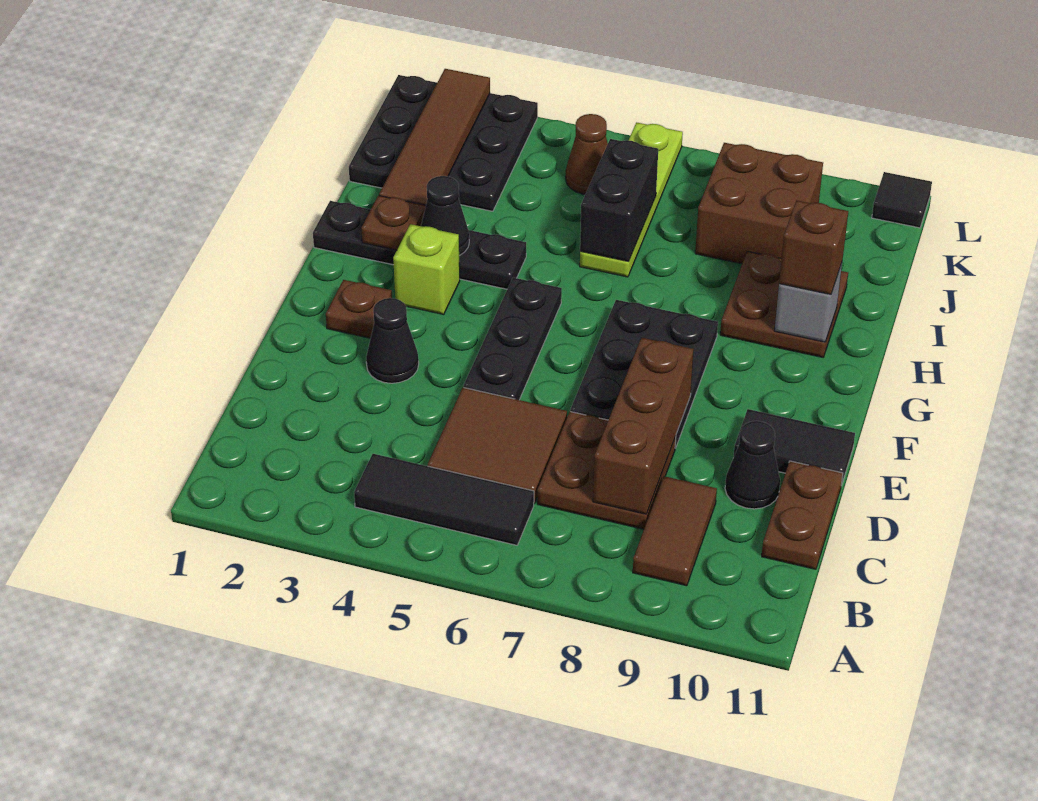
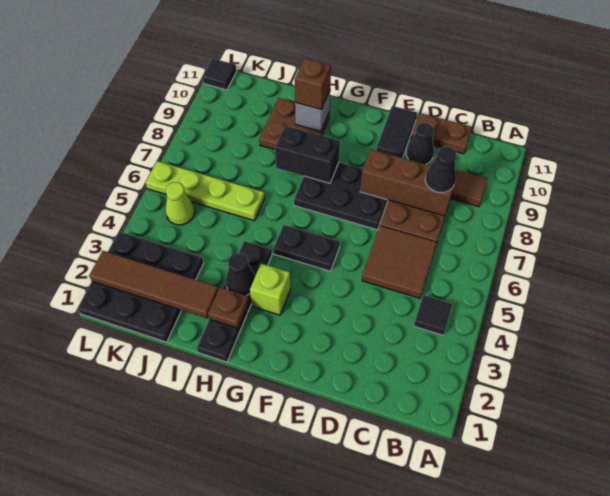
black tile B4:B6 level 1 -> black tile B4 level 1
black cone E3 level 1 -> black cone C8 level 3
black plate E5:G5 level 1 -> black plate F5:G5 level 1
brown plate F2 level 1 -> none
black brick I6:J6 level 2 -> black brick G8:H8 level 2
brown brick J8:K9 level 1 -> none
brown cone K5 level 1 -> lime cone K5 level 1

